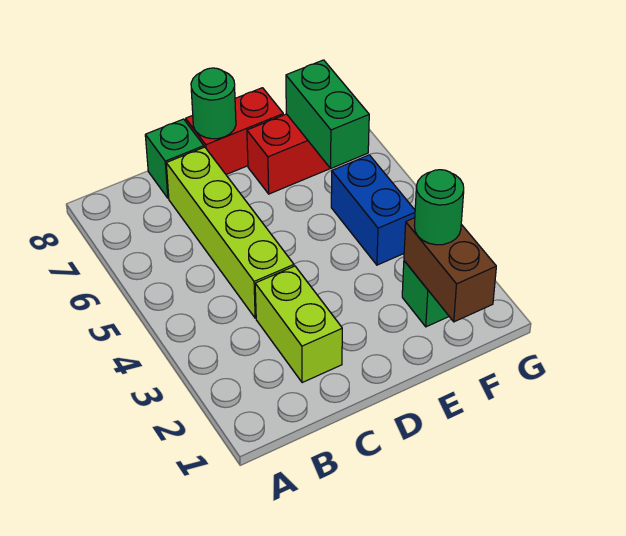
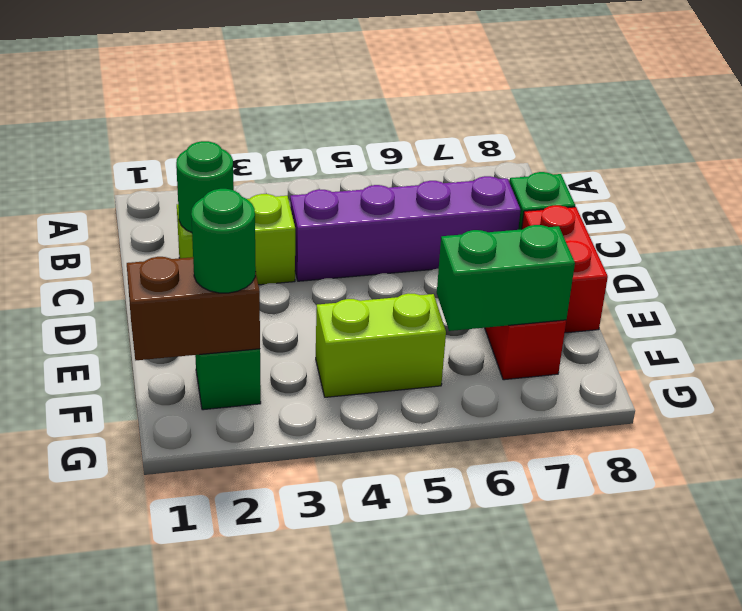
lime brick C4:C7 level 1 -> purple brick C4:C7 level 1
green round brick D8 level 2 -> green round brick C2 level 2
blue brick F4:F5 level 1 -> lime brick F4:F5 level 1

